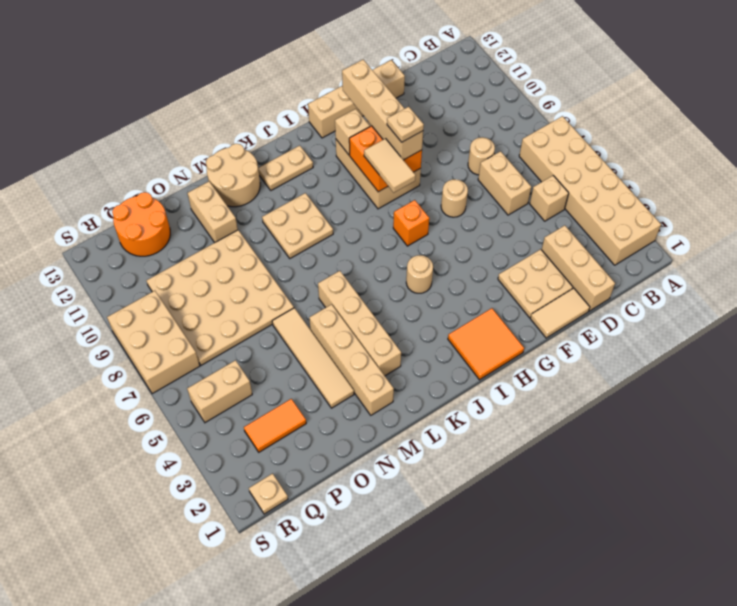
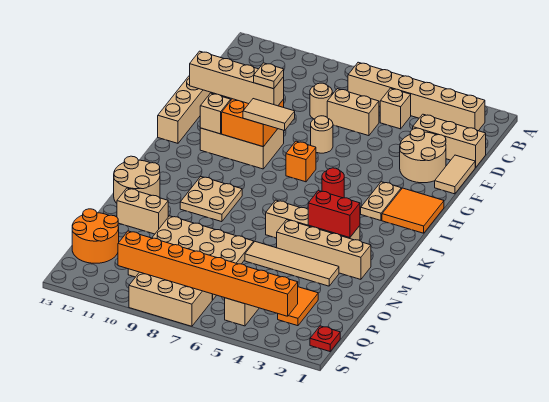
tan brick A2:B7 level 1 -> tan brick B2:B7 level 1
tan plate E2:F3 level 1 -> tan round brick E2:F3 level 1
tan round brick I5 level 1 -> red round brick I5 level 1
tan plate J12:K12 level 1 -> tan plate H3:I3 level 1
none -> red brick L3:L4 level 2
tan plate R1 level 1 -> red plate R1 level 1
none -> orange brick R3:R10 level 2

